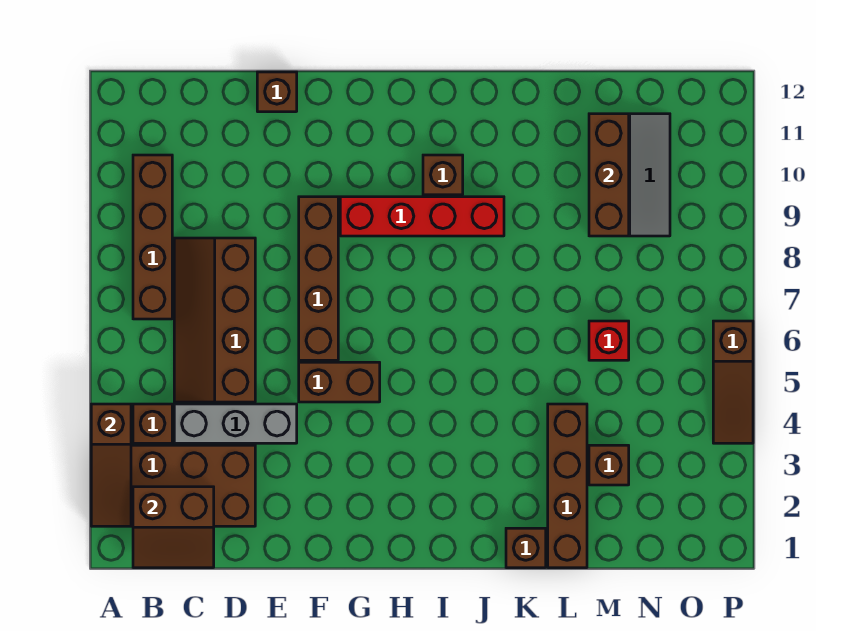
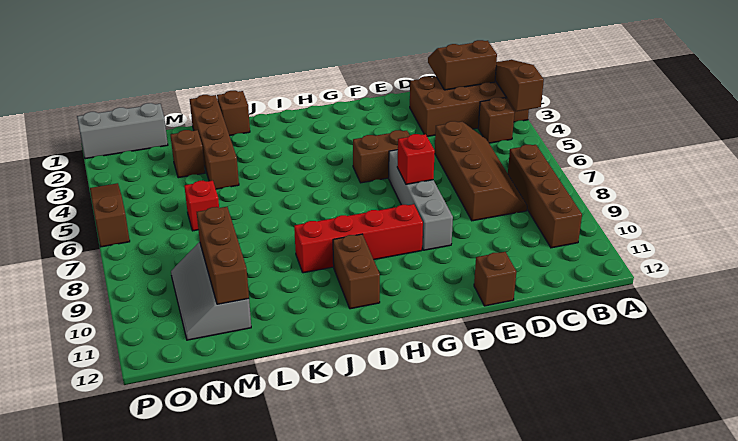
grey brick C4:E4 level 1 -> grey brick N1:P1 level 1
brown brick F6:F9 level 1 -> grey brick F6:F9 level 1
none -> red brick F7 level 2
brown brick I10 level 1 -> brown brick I10:I11 level 1

